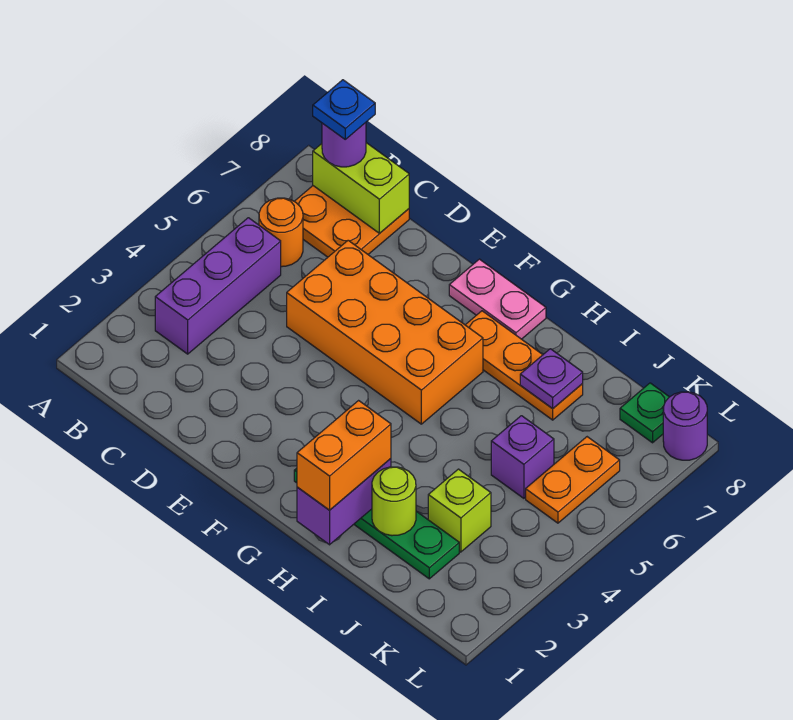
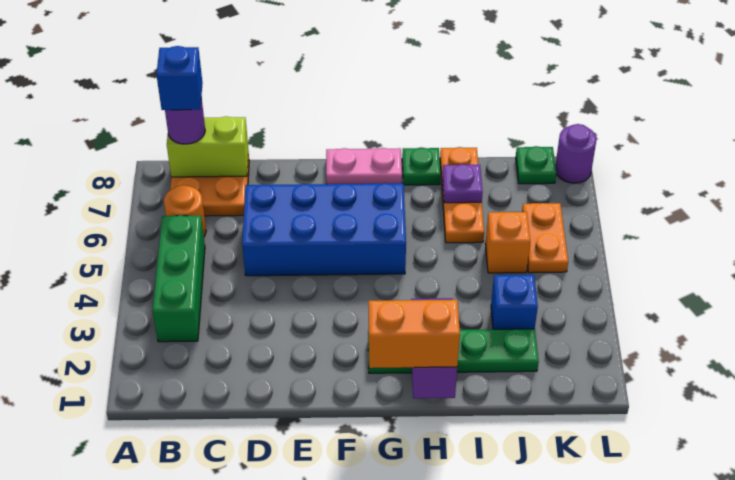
purple brick B3:B5 level 1 -> green brick B3:B5 level 1
blue plate B8 level 4 -> blue brick B8 level 4
orange brick D5:G6 level 1 -> blue brick D5:G6 level 1
orange plate G7:I7 level 1 -> orange plate I6:I8 level 1
orange brick H1:H2 level 3 -> orange brick G1:H1 level 3
none -> green plate H8 level 1
lime round brick I2 level 2 -> none
lime brick J3 level 1 -> blue brick J3 level 1
purple brick J5 level 1 -> orange brick J5 level 1

